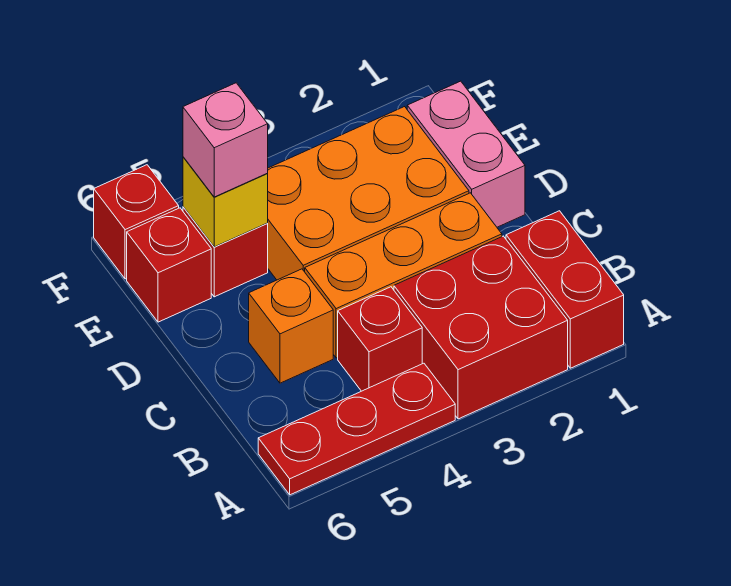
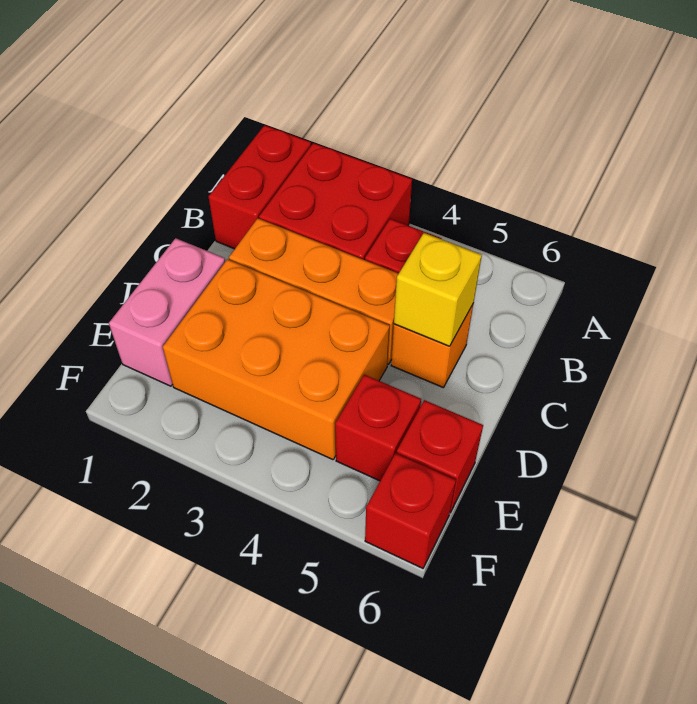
red plate A4:A6 level 1 -> none
yellow brick E5 level 2 -> yellow brick C5 level 2
pink brick E5 level 3 -> none

